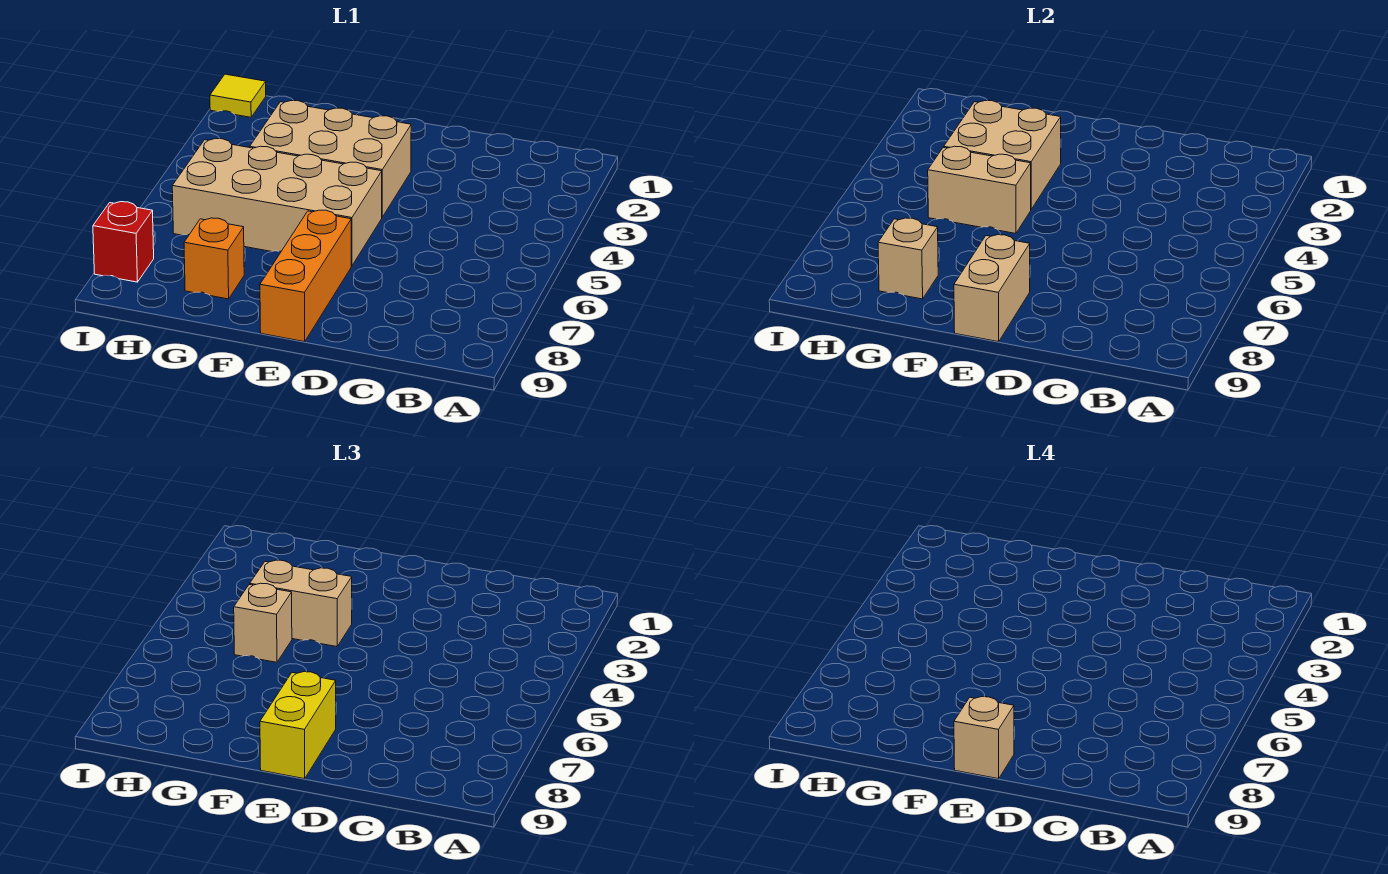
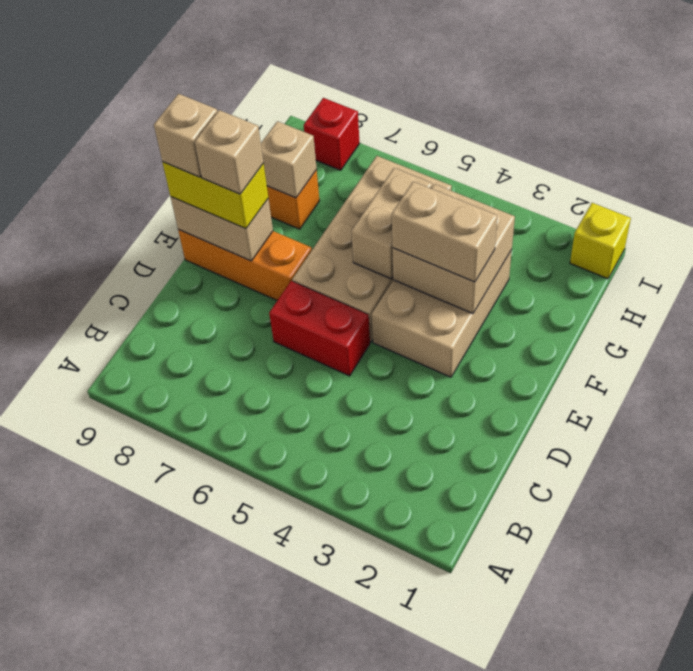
none -> red brick D5:D6 level 1
tan brick F4:G4 level 3 -> tan brick F3:F4 level 3
tan brick G5 level 3 -> tan brick E8 level 4
yellow tile I1 level 1 -> yellow brick I1 level 1

